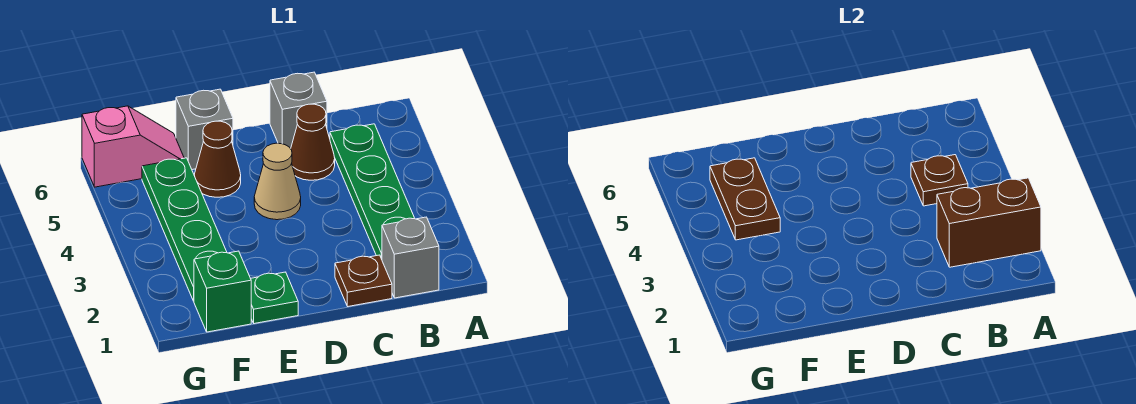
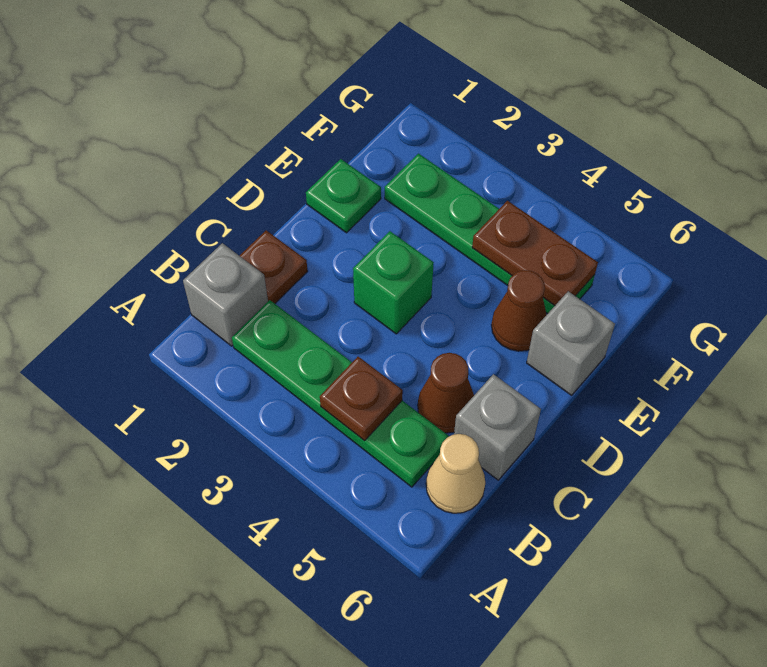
brown brick A2:B2 level 2 -> none
tan cone D4 level 1 -> tan cone B6 level 1
green brick F1 level 1 -> green brick D3 level 1
pink slope F6:G6 level 1 top G -> none

